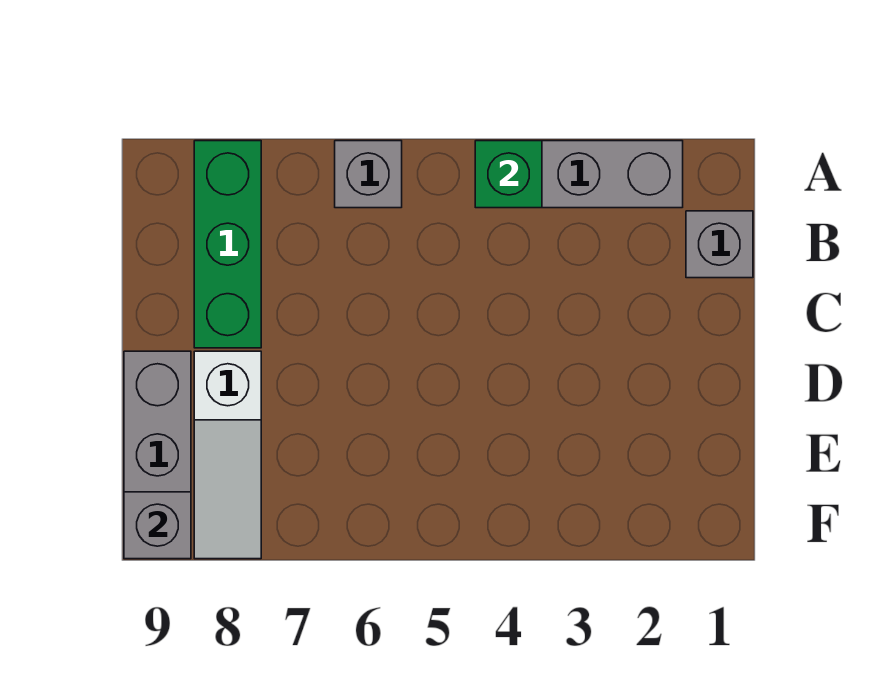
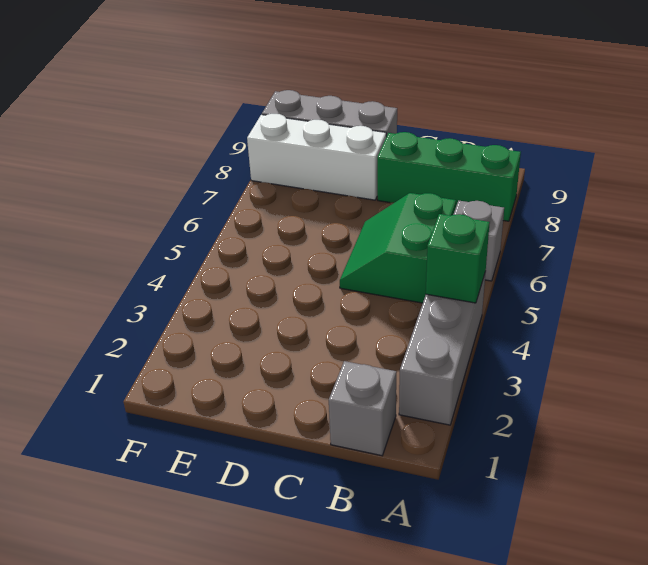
none -> green slope B5:C6 level 1 top B
white slope D8:F8 level 1 top D -> white brick D8:F8 level 1
grey brick F9 level 2 -> none

